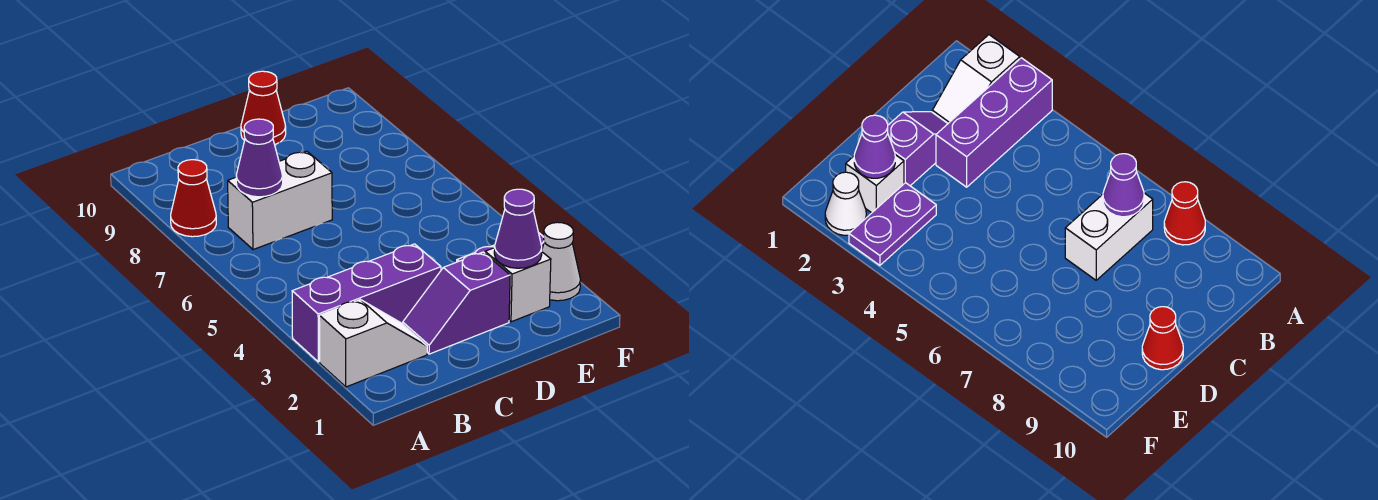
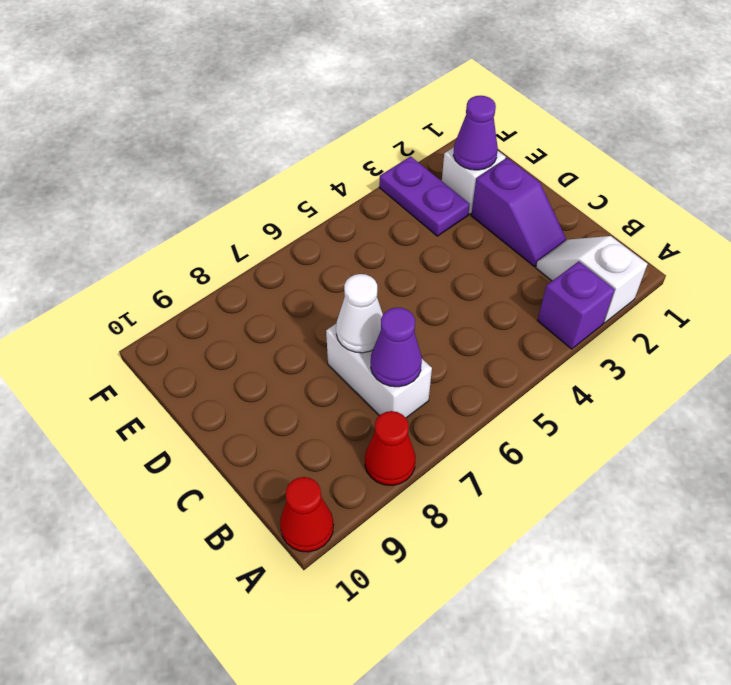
purple brick A3:C3 level 1 -> purple brick A3 level 1
red cone D10 level 1 -> red cone A10 level 1
white cone F2 level 1 -> white cone C7 level 2

